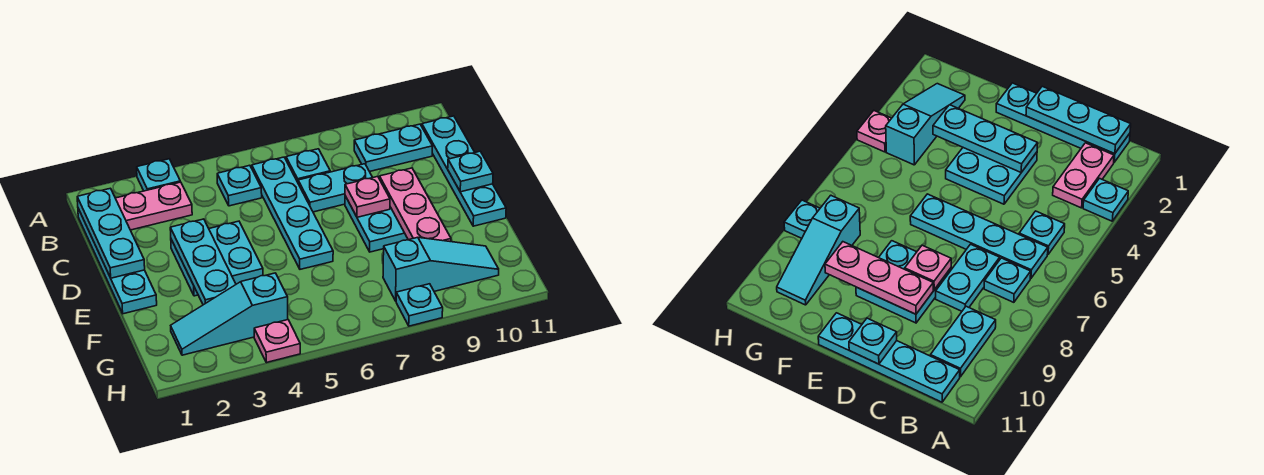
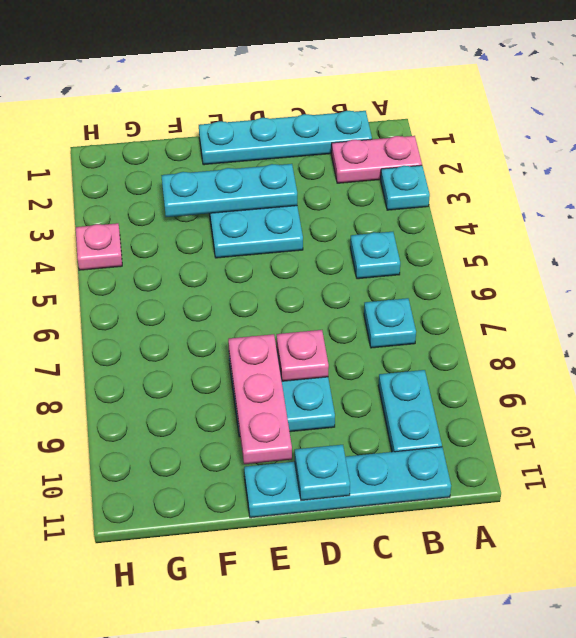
cyan plate B1:D1 level 2 -> none
pink plate B2:B3 level 1 -> pink plate A2:B2 level 1
cyan plate B6:E6 level 1 -> none
cyan plate C7:C8 level 1 -> none
pink plate D9:F9 level 2 -> pink plate E8:E10 level 2
cyan slope G2:G4 level 1 top 4 -> none
cyan slope G8:G10 level 1 top 8 -> none
cyan plate H8 level 1 -> none

